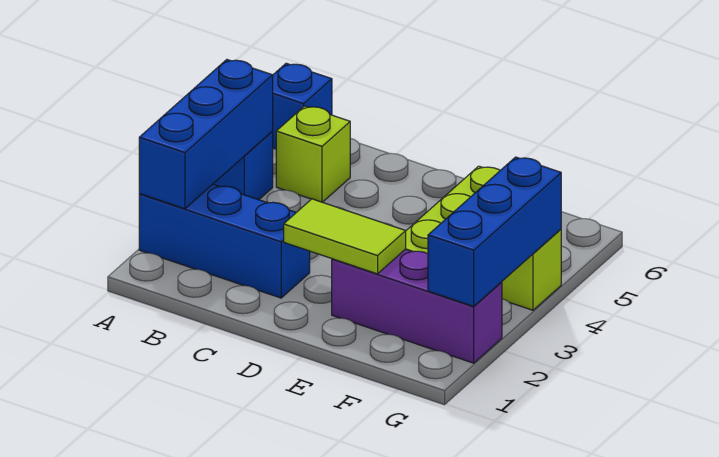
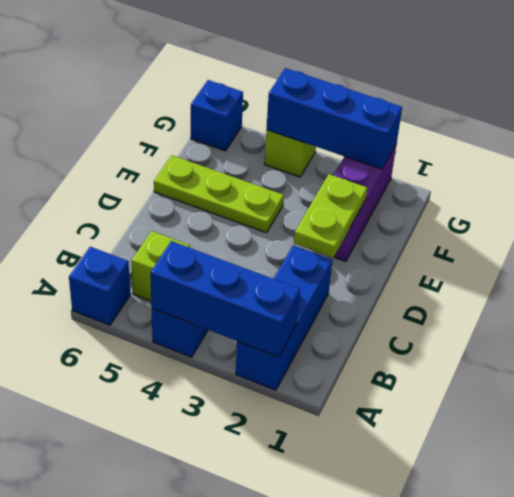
lime tile D2:E2 level 2 -> lime plate D2:E2 level 2
none -> blue brick G6 level 1

